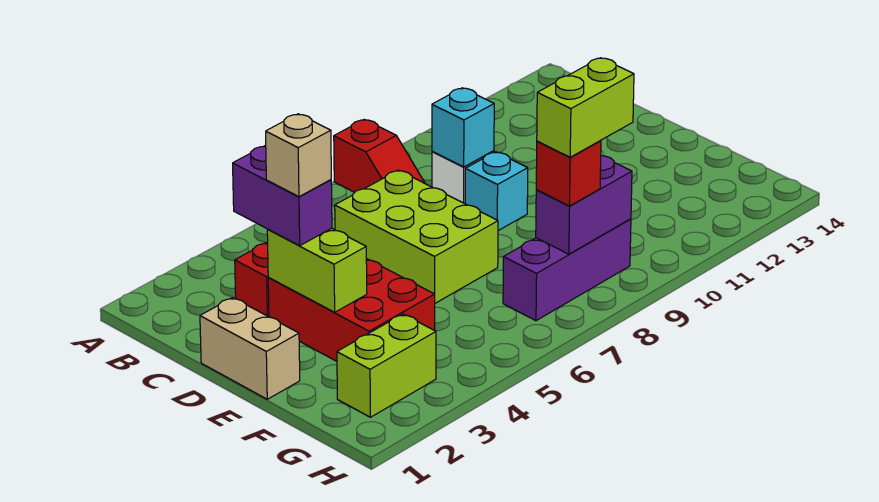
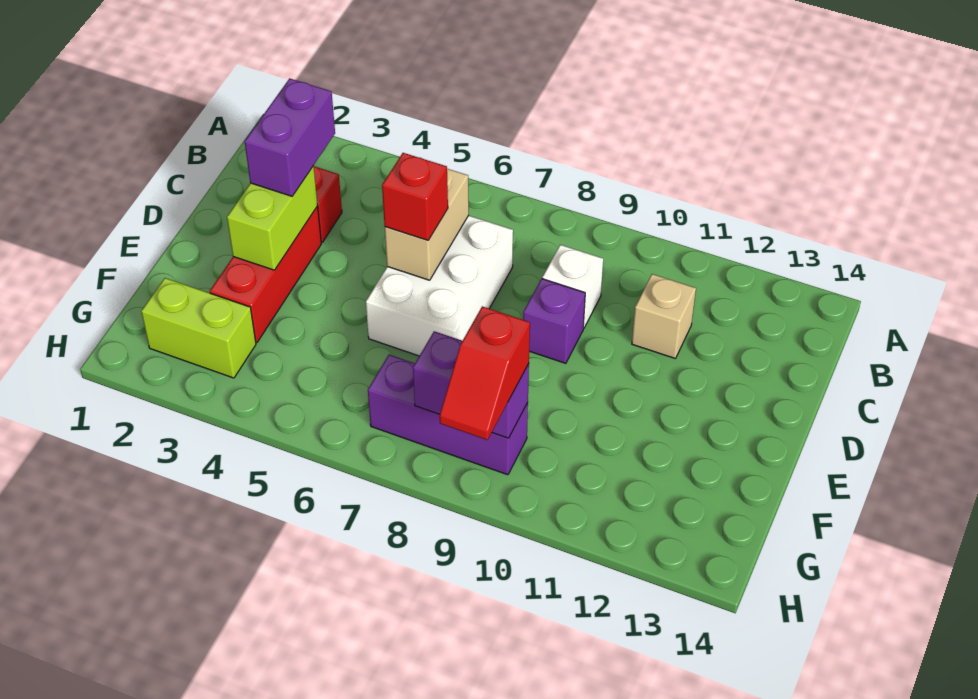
red slope A8:B8 level 1 top A -> red slope G9:H9 level 3 top G
lime brick C6:E7 level 1 -> white brick C6:E7 level 1
cyan brick C9 level 2 -> none
tan brick D1:E1 level 1 -> tan brick C6:D6 level 2
red brick D3:F4 level 1 -> red brick D3:F3 level 1
tan brick D3 level 4 -> tan brick C11 level 1
cyan brick D9 level 1 -> purple brick D9 level 1
red brick G8 level 3 -> red brick D6 level 3
lime brick G8:G9 level 4 -> none

